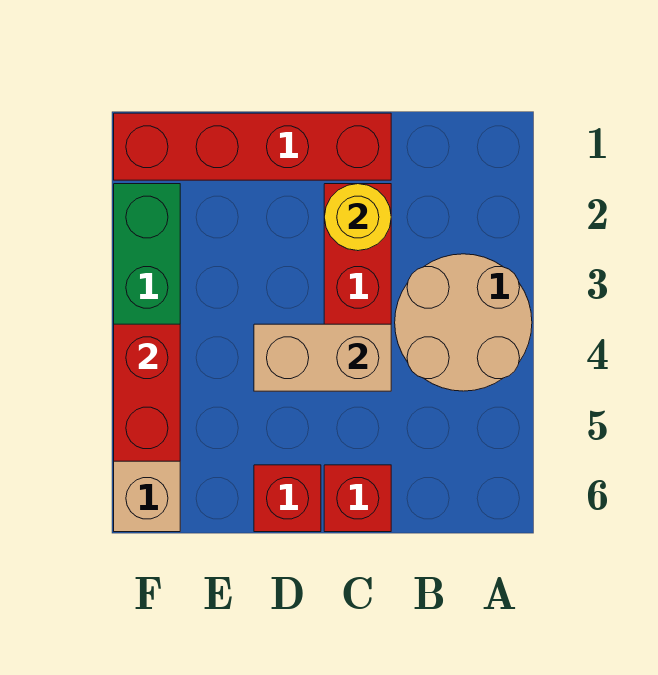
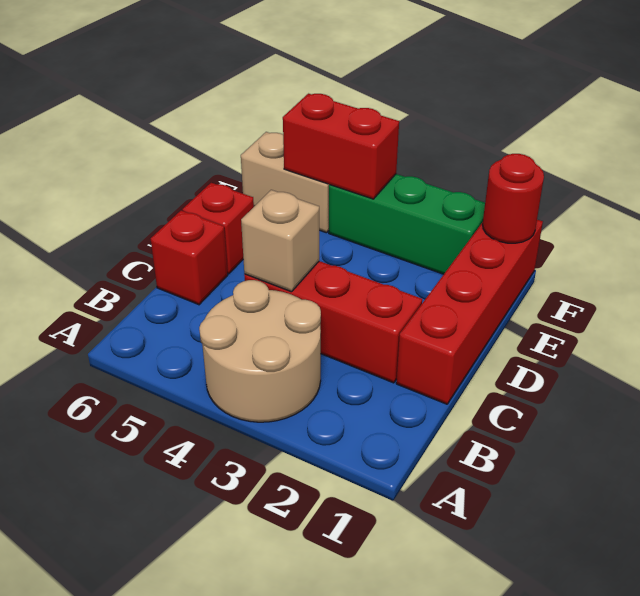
yellow round brick C2 level 2 -> none
tan brick C4:D4 level 2 -> tan brick C4 level 2
none -> red round brick F1 level 2

